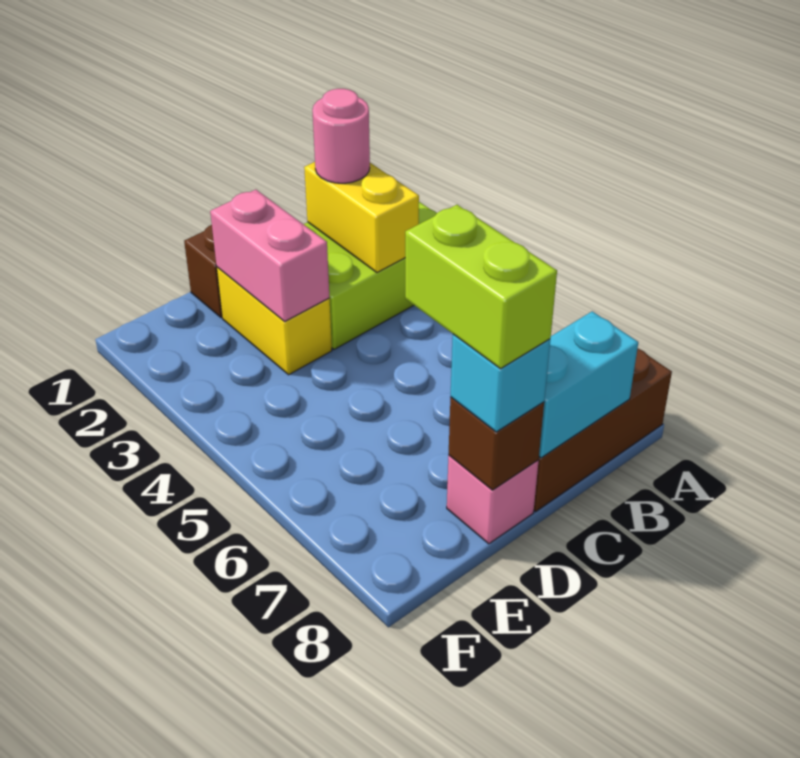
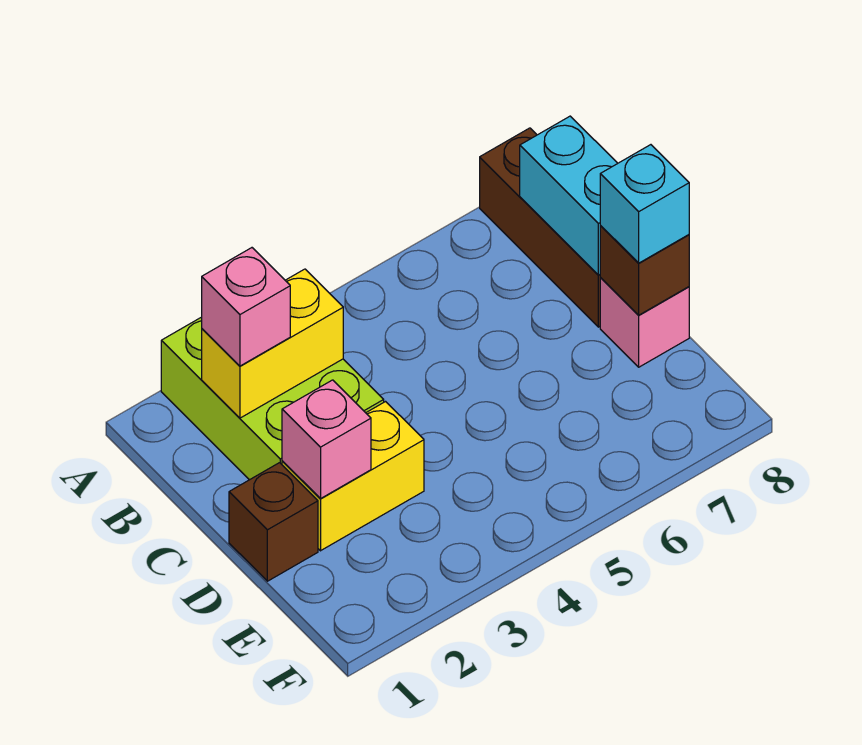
pink round brick B2 level 3 -> pink brick B2 level 3
pink brick D2:D3 level 2 -> pink brick D2 level 2
lime brick D7:D8 level 4 -> none

